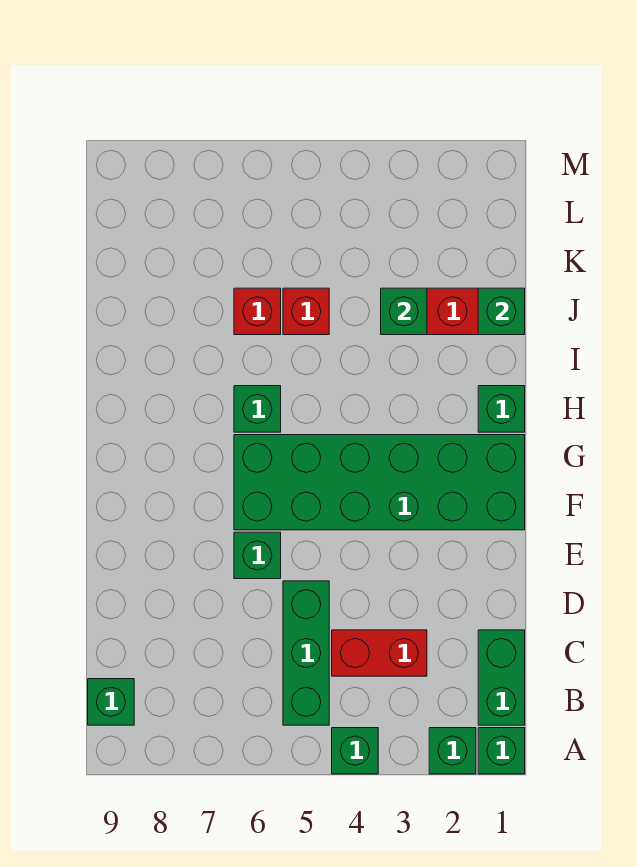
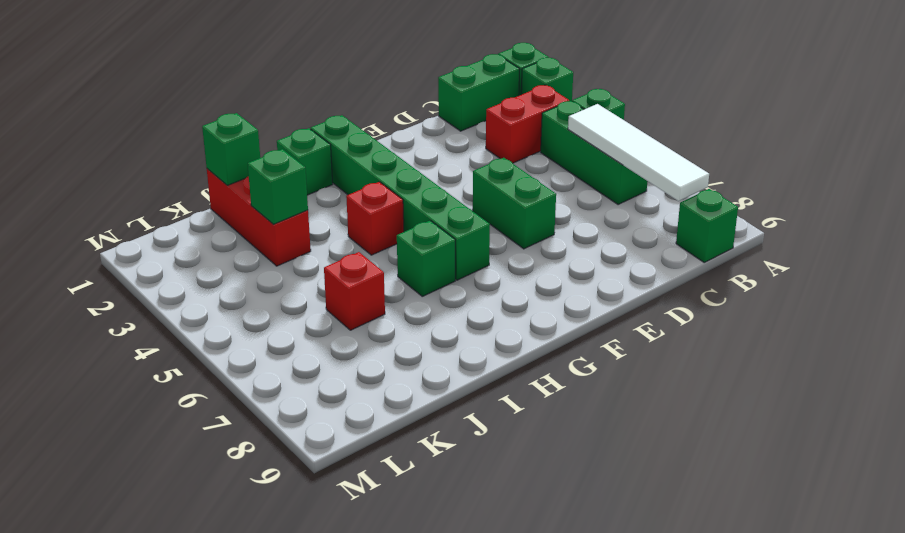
green brick B5:D5 level 1 -> green brick B4:B6 level 1
none -> white tile B5:B8 level 2
red brick C3:C4 level 1 -> red brick B3:C3 level 1
green brick E6 level 1 -> green brick E5:E6 level 1
green brick F1:G6 level 1 -> green brick G1:G6 level 1
red brick J5 level 1 -> red brick H4 level 1

